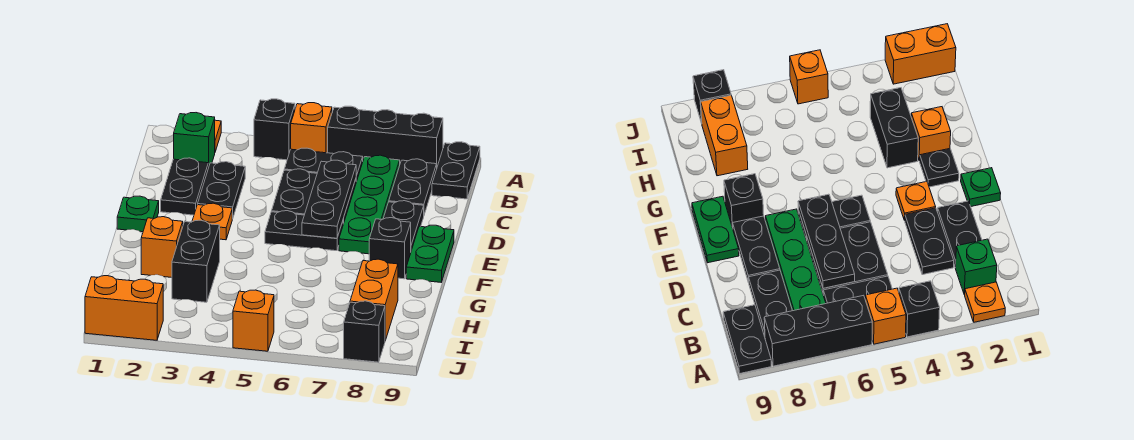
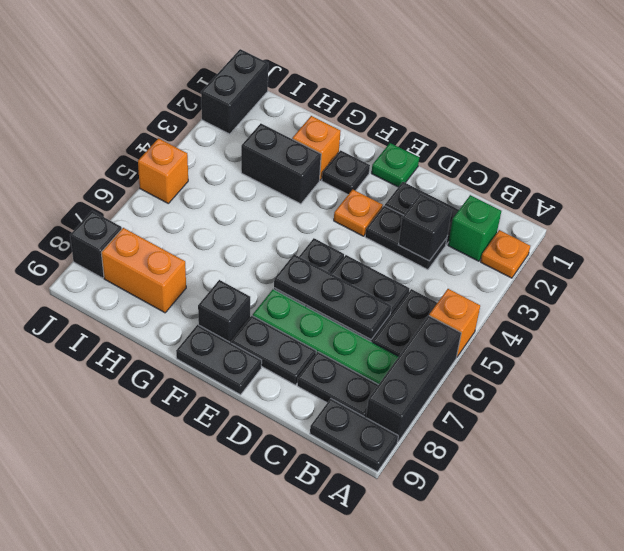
black brick A4 level 1 -> black brick C3 level 2
green plate E9:F9 level 1 -> black plate E9:F9 level 1
orange brick J1:J2 level 1 -> black brick J1:J2 level 1

